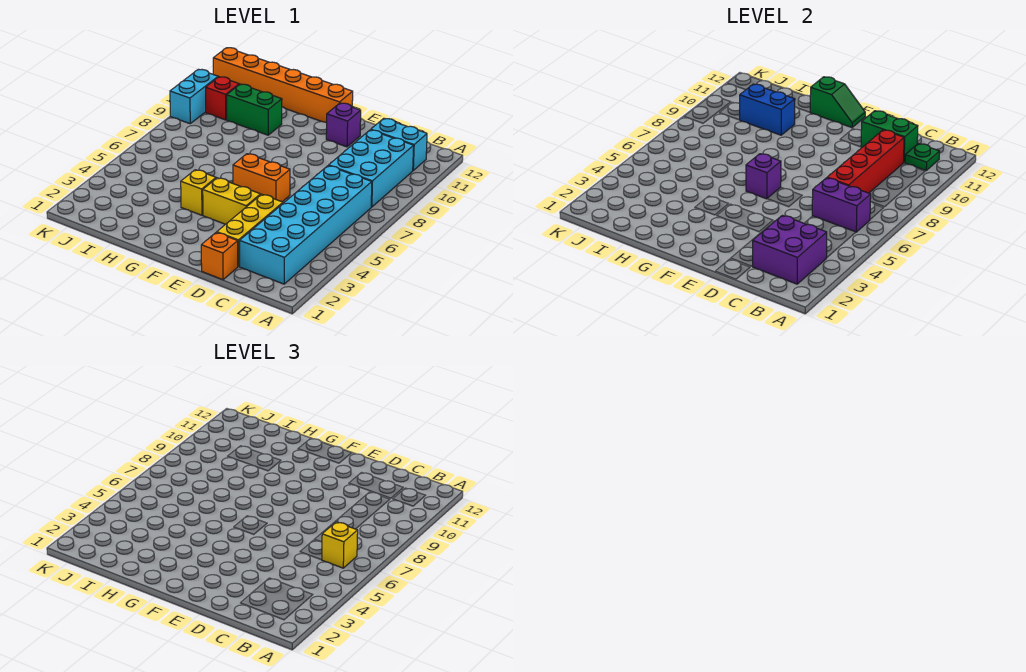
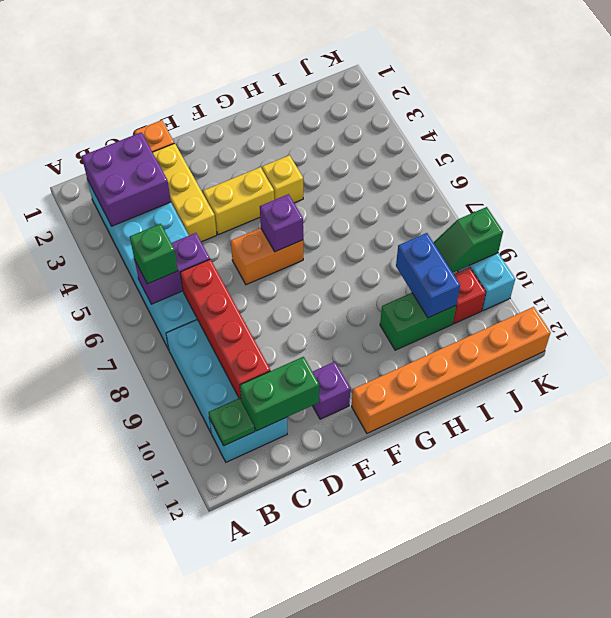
yellow brick B6 level 3 -> green brick B6 level 3
green slope F12:G12 level 2 top G -> green slope J9:K9 level 2 top K
blue brick H10:I10 level 2 -> blue brick I9:I10 level 2

